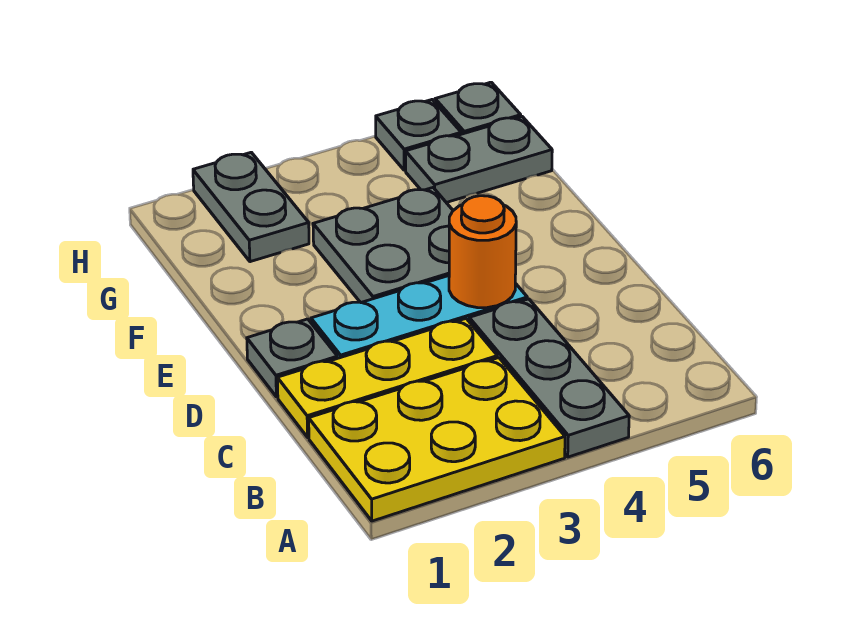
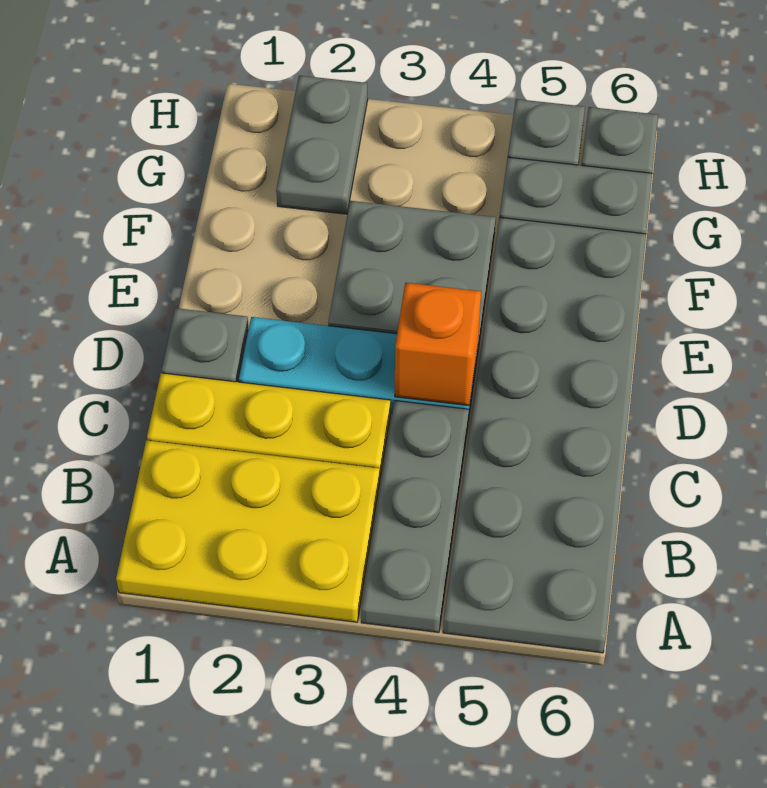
none -> grey plate A5:F6 level 1
orange round brick D4 level 2 -> orange brick D4 level 2

